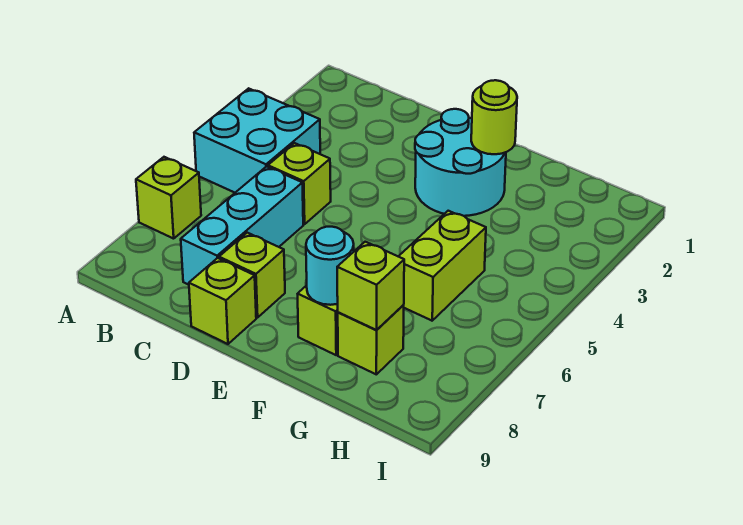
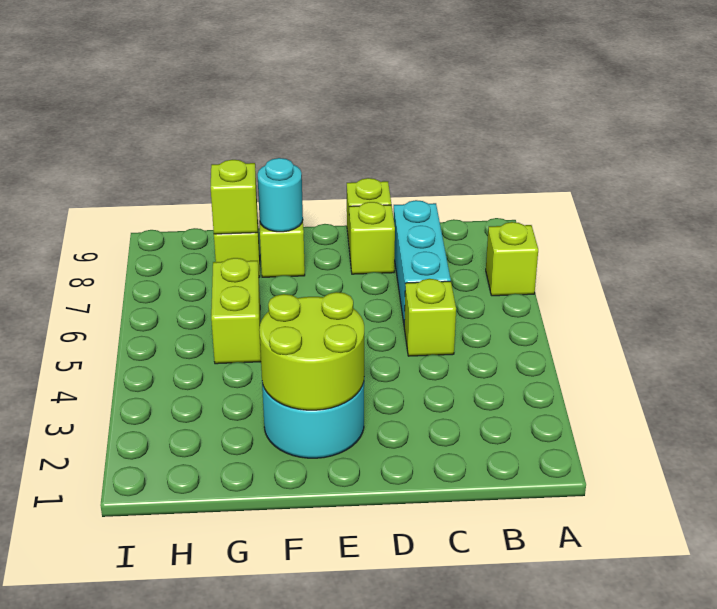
cyan brick A4:B5 level 1 -> none
lime round brick F2 level 2 -> lime round brick E2:F3 level 2

